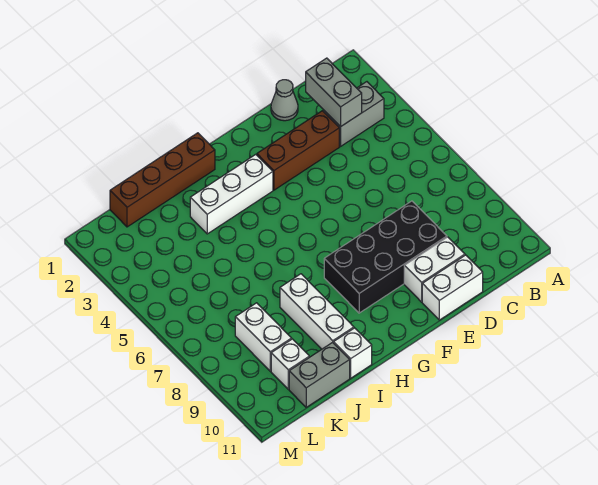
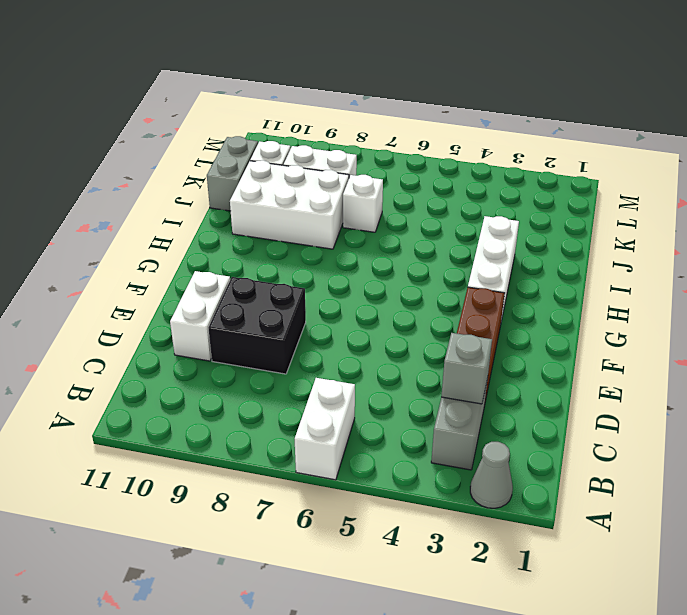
grey brick C2:C3 level 2 -> grey brick C3 level 2
grey cone D1 level 1 -> grey cone A2 level 1
black brick D8:G9 level 1 -> black brick D8:E9 level 1
white brick D11:E11 level 1 -> white brick A6:B6 level 1
brown brick H1:K1 level 1 -> none
white brick I8:I10 level 1 -> white brick I8:J10 level 1
white brick I11 level 1 -> white brick J7 level 1

